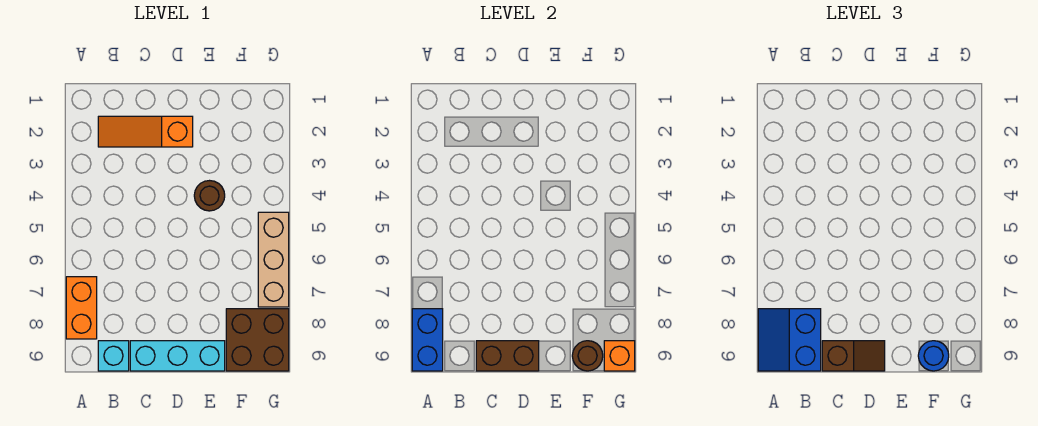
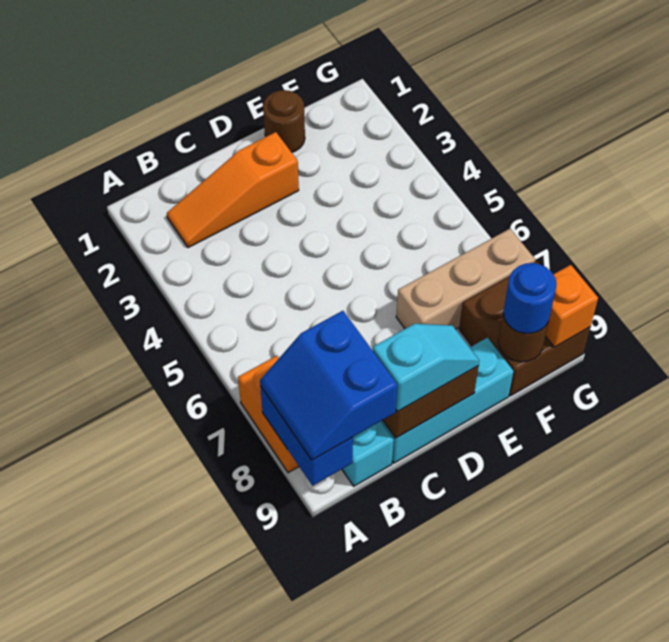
brown slope C9:D9 level 3 top C -> cyan slope C9:D9 level 3 top C
brown round brick E4 level 1 -> brown round brick E1 level 1
tan brick G5:G7 level 1 -> tan brick E7:G7 level 1

